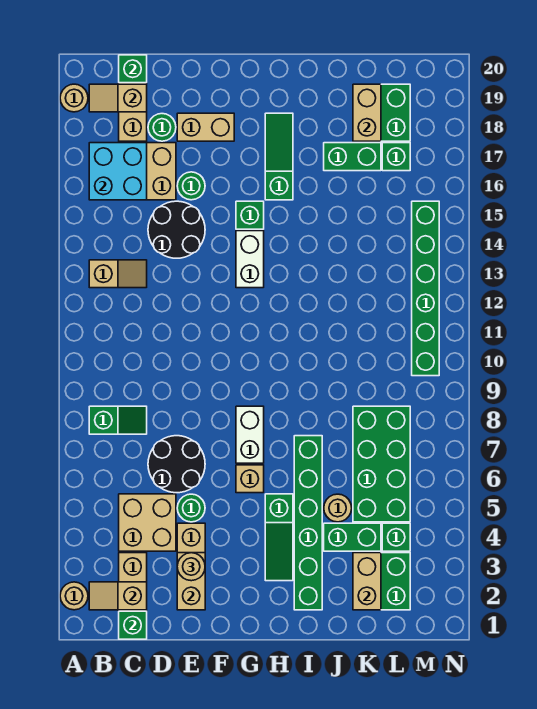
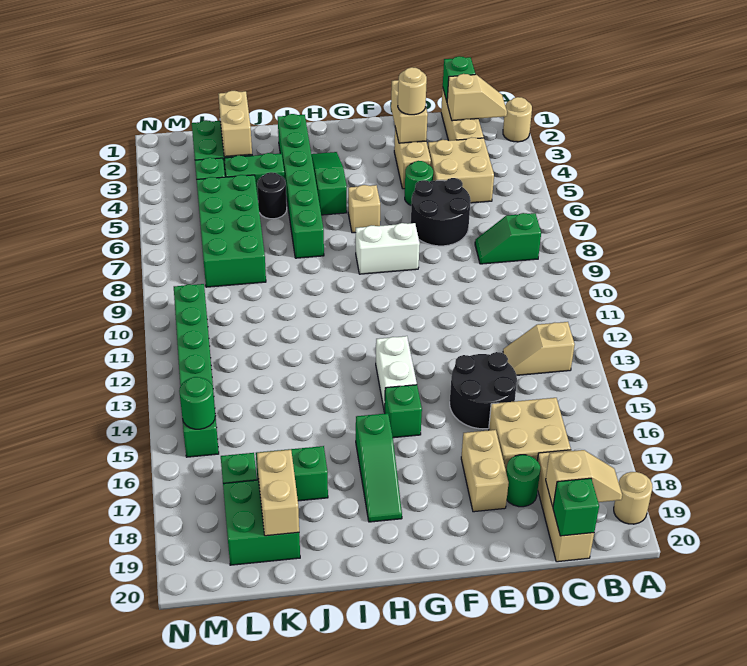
cyan brick B16:C17 level 2 -> none
green round brick E16 level 1 -> green round brick M15 level 2
tan brick E18:F18 level 1 -> tan brick E17:E18 level 1
white brick G7:G8 level 1 -> white brick F8:G8 level 1
tan round brick J5 level 1 -> black round brick J5 level 1

